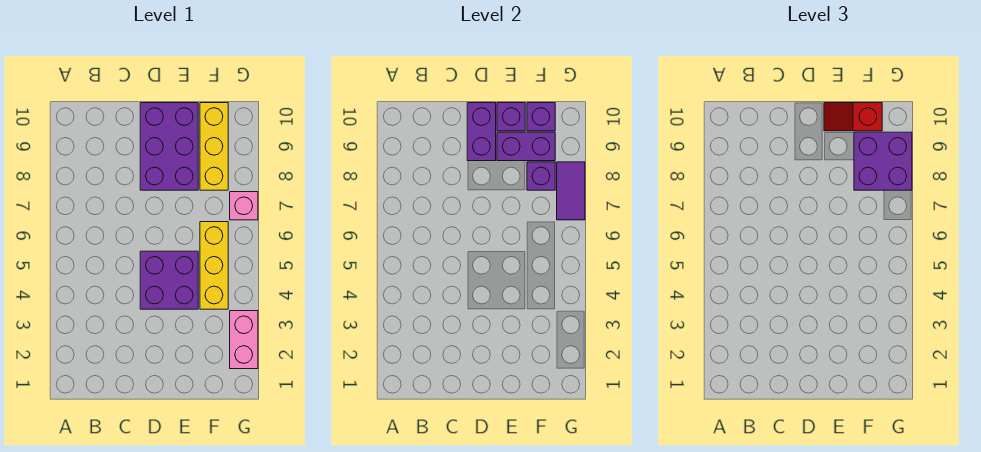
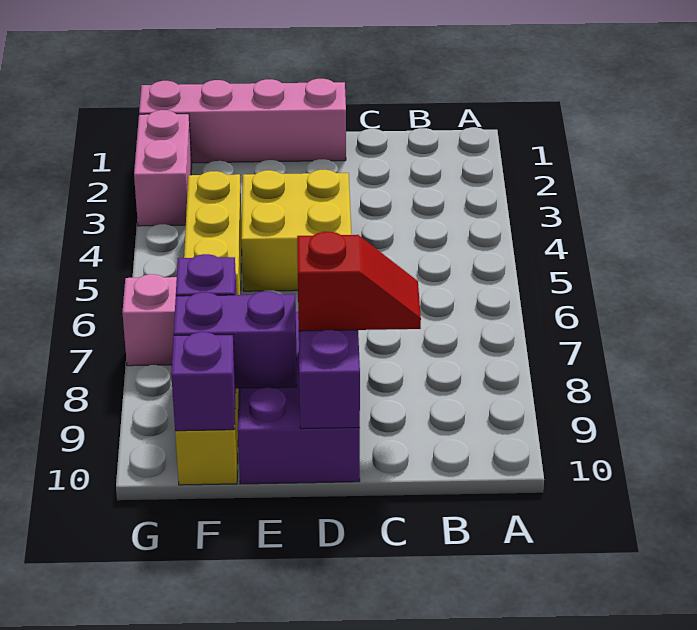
none -> pink brick D1:G1 level 1
purple brick D4:E5 level 1 -> yellow brick D4:E5 level 1
purple brick E10 level 2 -> none
red slope E10:F10 level 3 top F -> red slope C9:D9 level 3 top D
purple brick F8:G9 level 3 -> none
purple tile G7:G8 level 2 -> none

